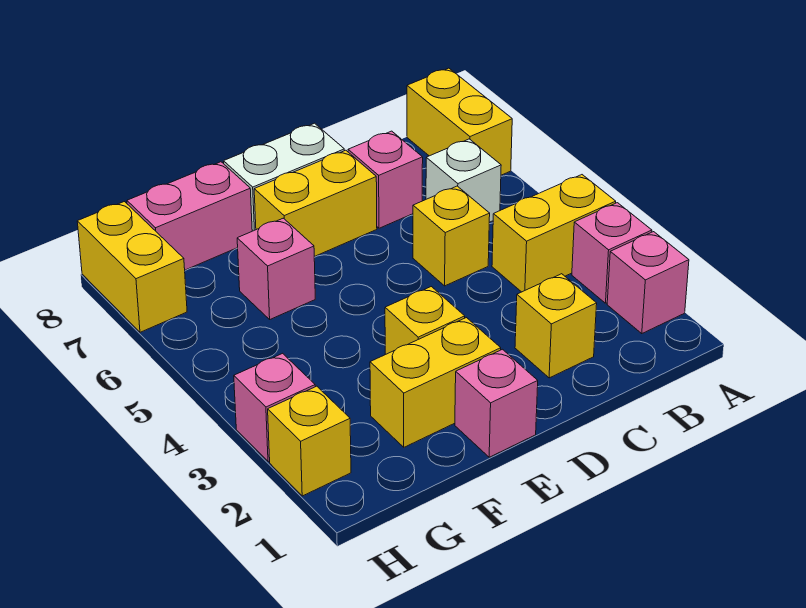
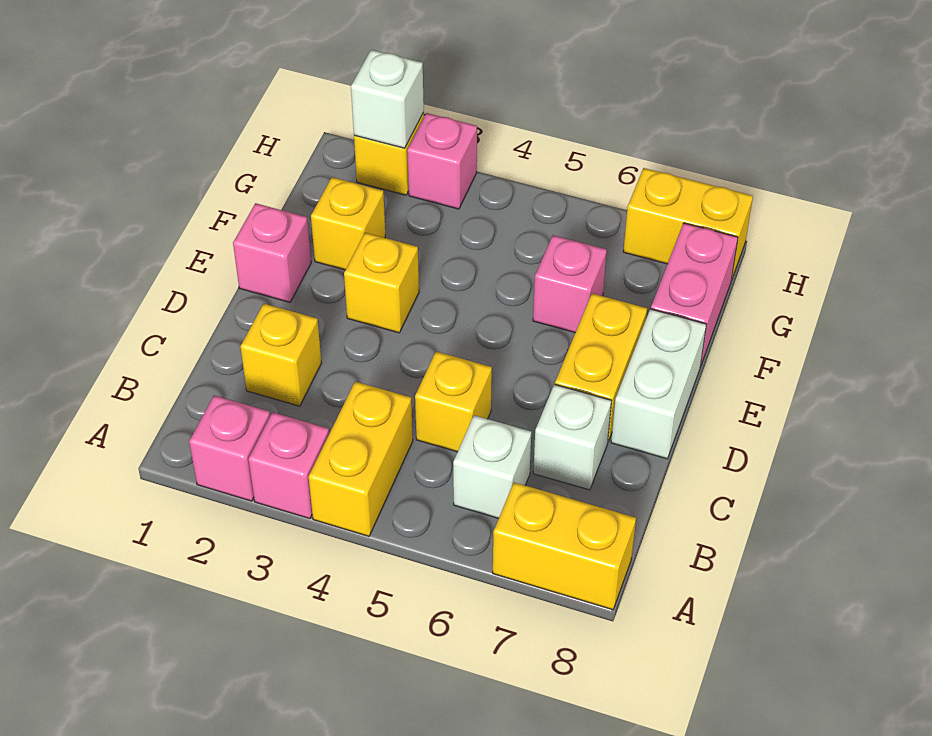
pink brick C7 level 1 -> white brick C7 level 1
yellow brick E2:F2 level 1 -> yellow brick F2 level 1
none -> white brick H2 level 2

